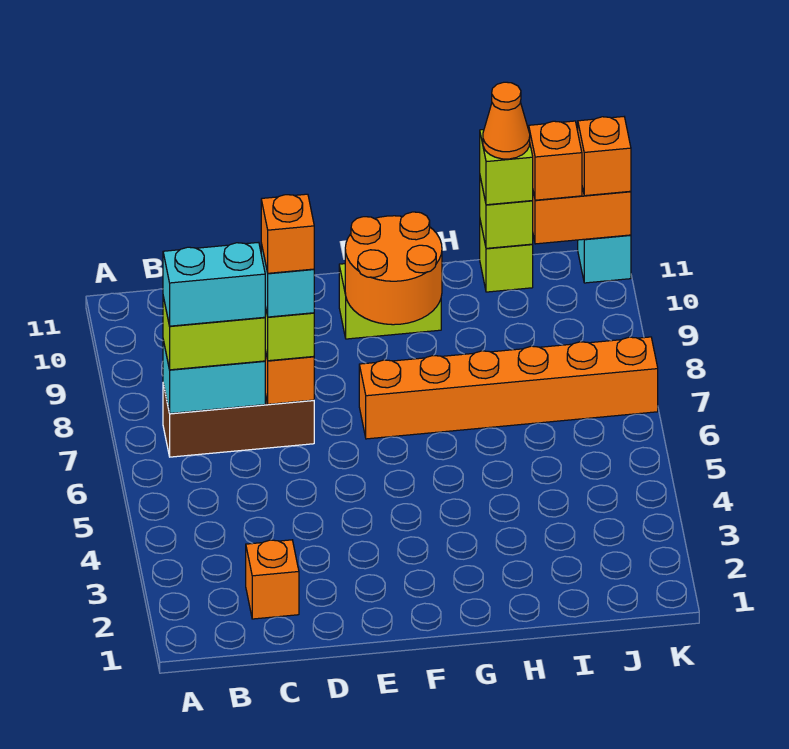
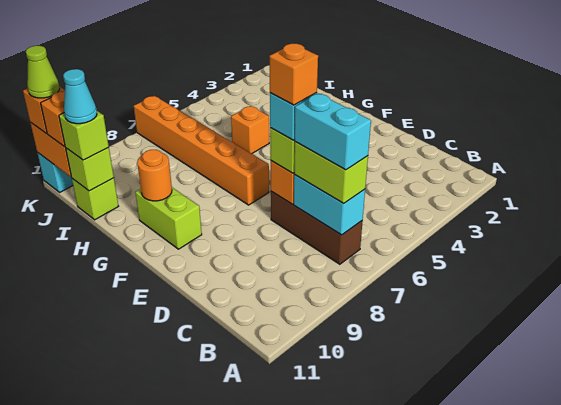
orange brick C2 level 1 -> orange brick H5 level 1
orange round brick F9:G10 level 2 -> orange round brick G10 level 2
orange cone I11 level 4 -> cyan cone I11 level 4
none -> lime cone K11 level 4

